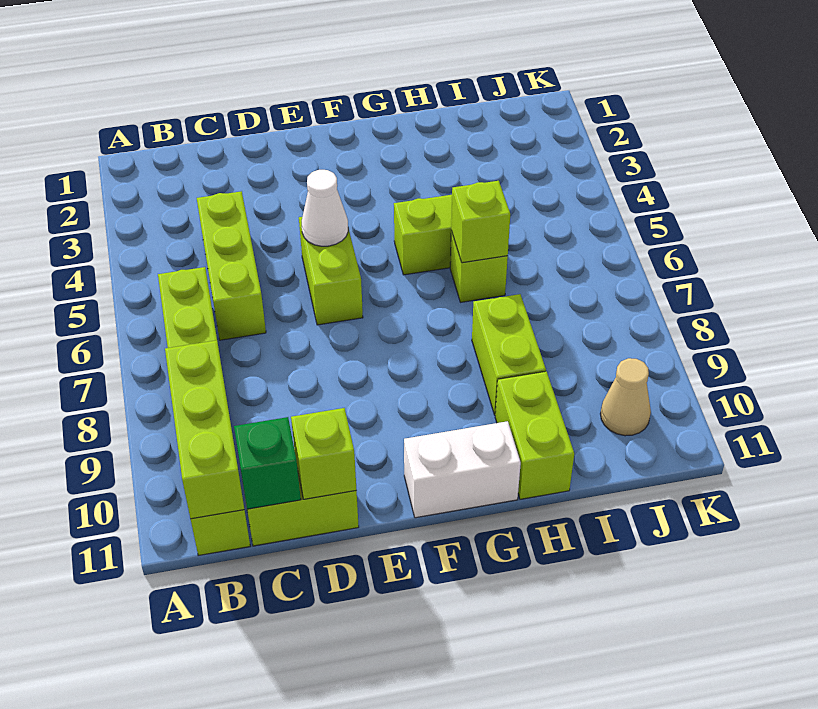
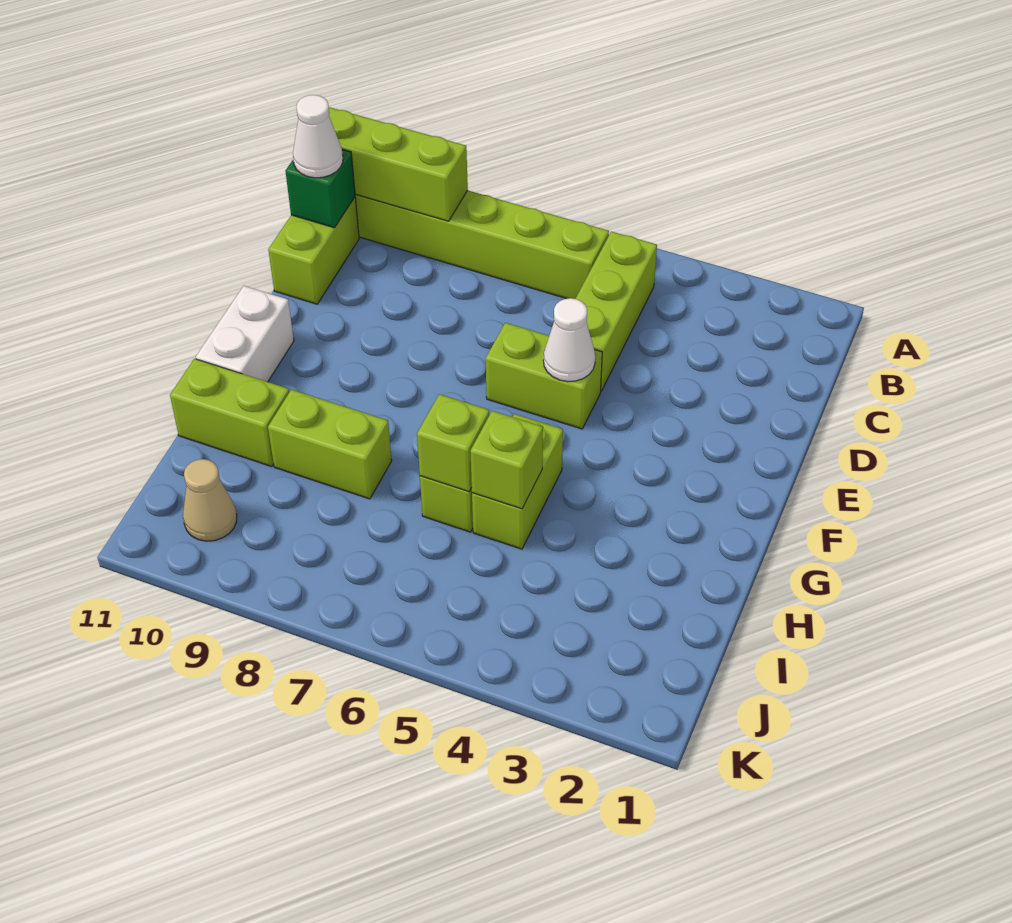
lime brick C4:C6 level 1 -> lime brick B5:D5 level 1
none -> white cone C11 level 3
lime brick D11 level 2 -> lime brick H5 level 2

